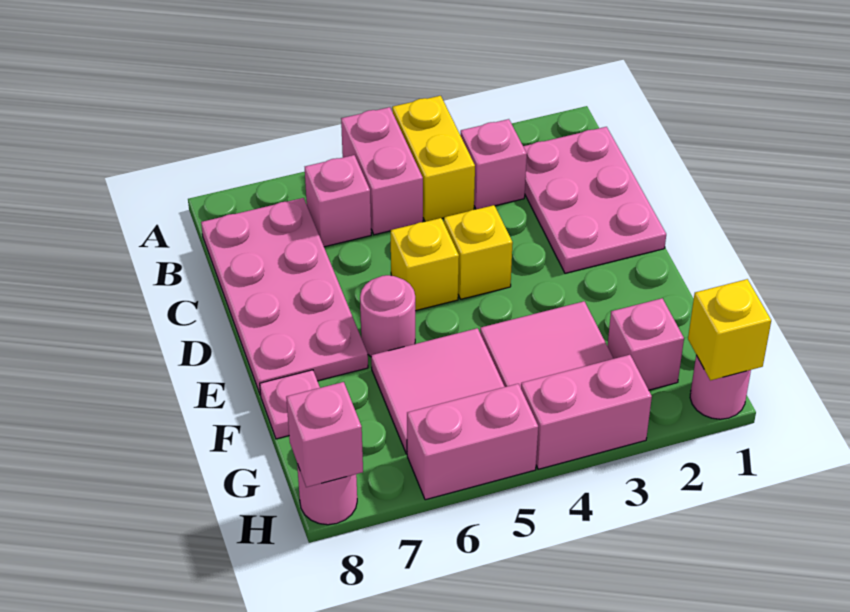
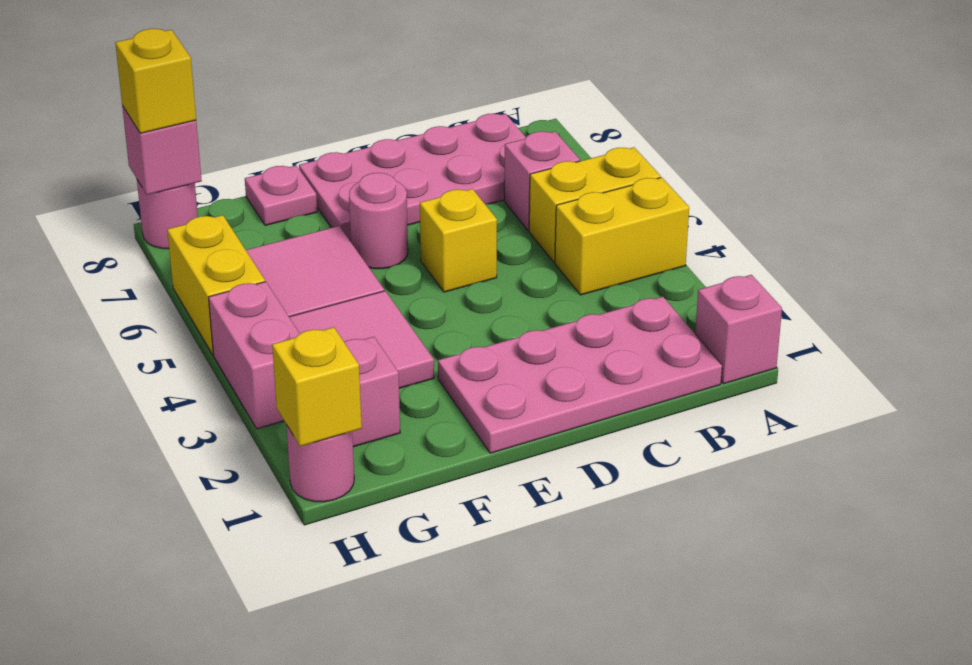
pink brick A5:B5 level 1 -> yellow brick A5:B5 level 1
pink plate B1:D2 level 1 -> pink plate B1:E2 level 1
pink brick B3 level 1 -> pink brick A1 level 1
yellow brick D4 level 1 -> yellow brick H8 level 3
pink brick H5:H6 level 1 -> yellow brick H5:H6 level 1

